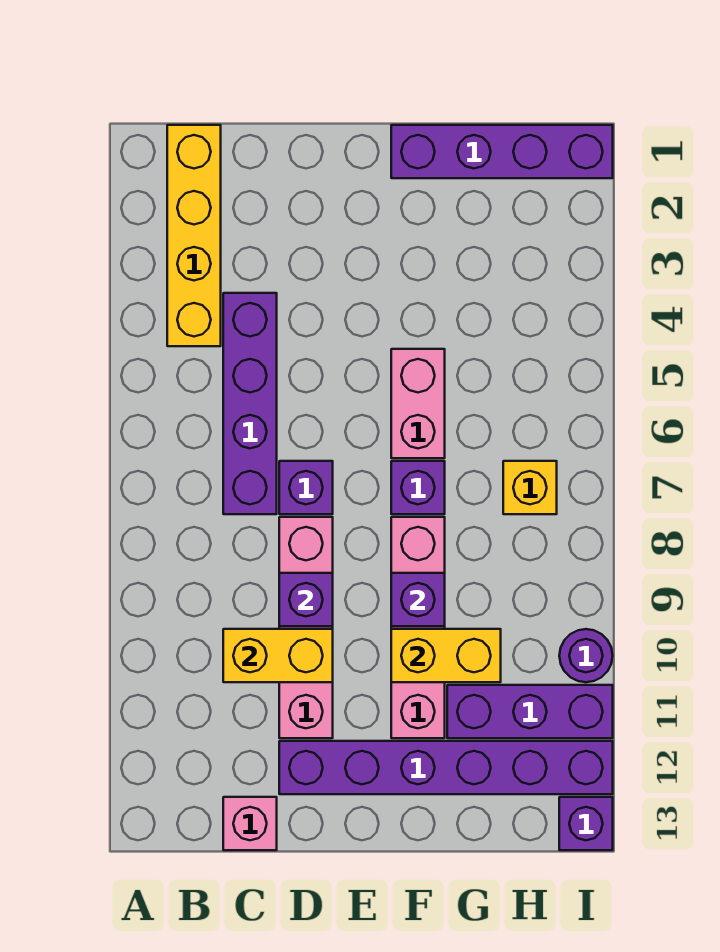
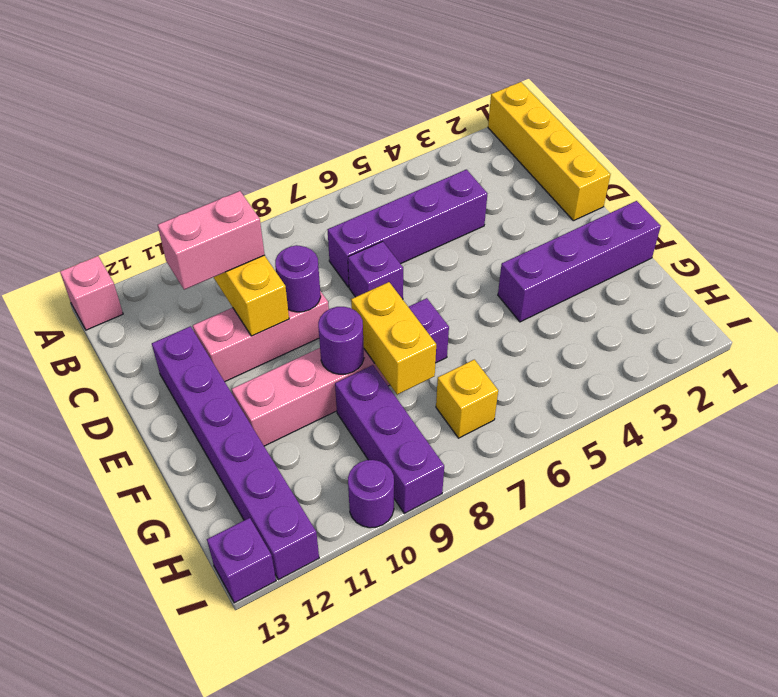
yellow brick B1:B4 level 1 -> yellow brick A1:D1 level 1
pink brick C13 level 1 -> pink brick A13 level 1
pink brick D8:D11 level 1 -> pink brick D9:D11 level 1
purple brick D9 level 2 -> purple round brick D9 level 2
purple brick F1:I1 level 1 -> purple brick F1:F4 level 1
pink brick F5:F6 level 1 -> pink brick C10:C11 level 3
purple brick F9 level 2 -> purple round brick F9 level 2
yellow brick F10:G10 level 2 -> yellow brick F8:G8 level 2
purple brick G11:I11 level 1 -> purple brick G9:I9 level 1

